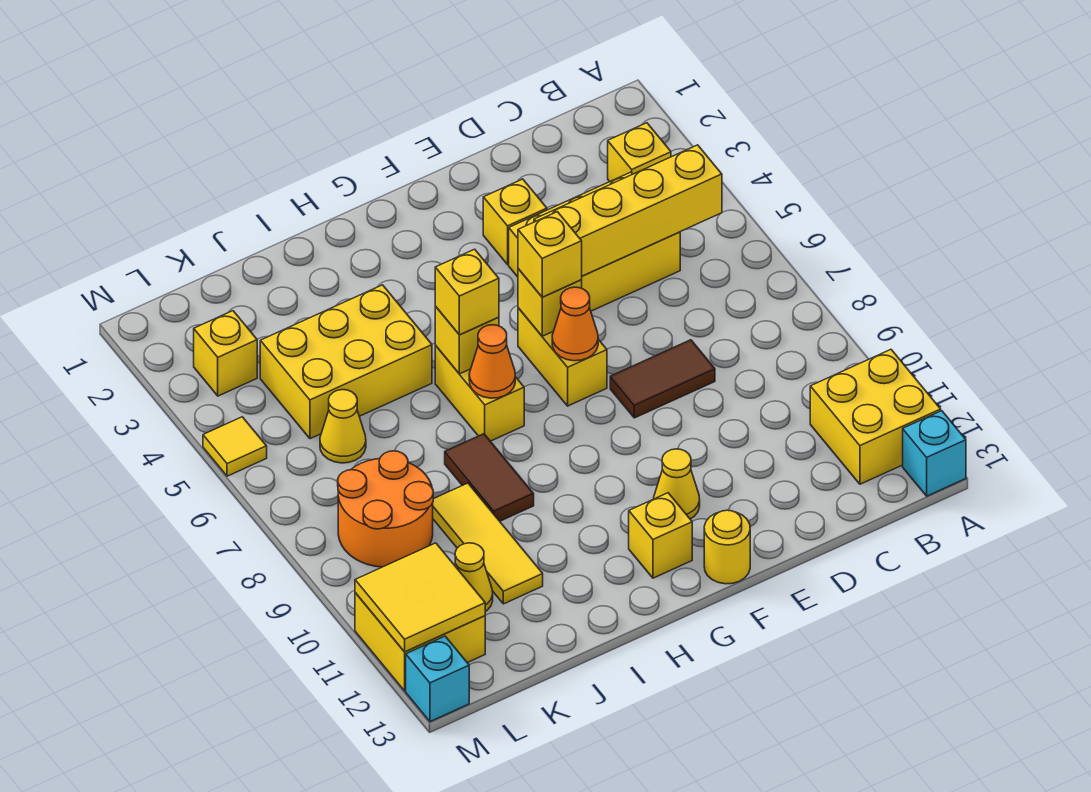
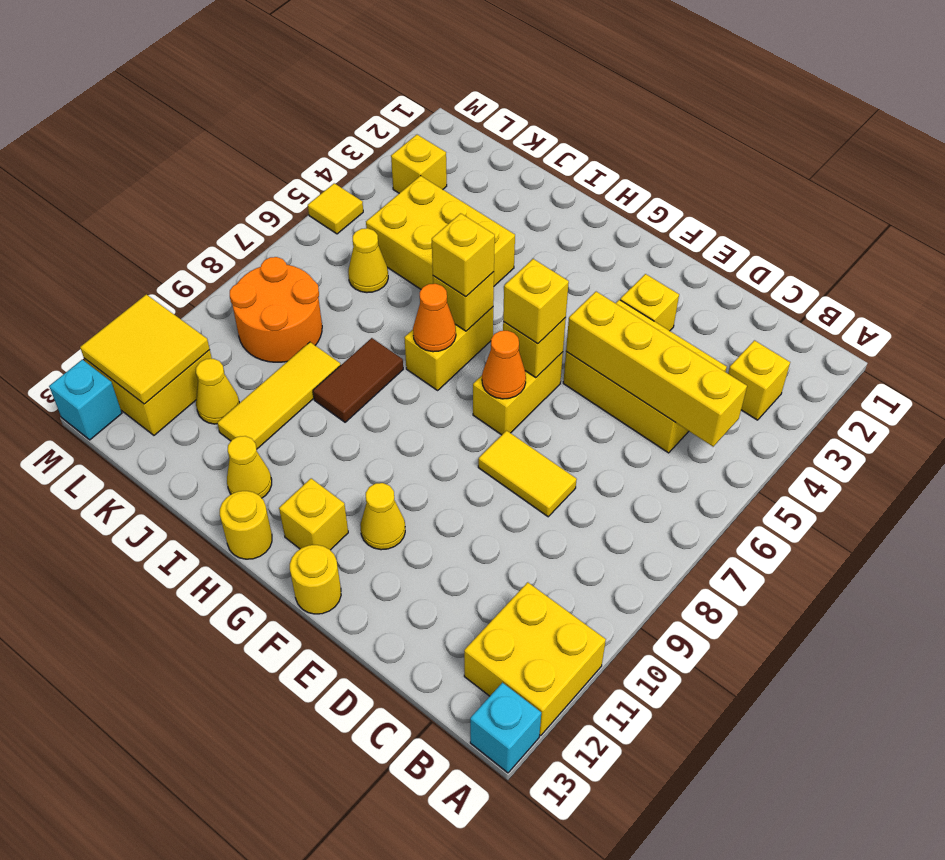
brown tile D8:E8 level 1 -> yellow tile D8:E8 level 1
none -> yellow round brick H13 level 1
none -> yellow cone I12 level 1

